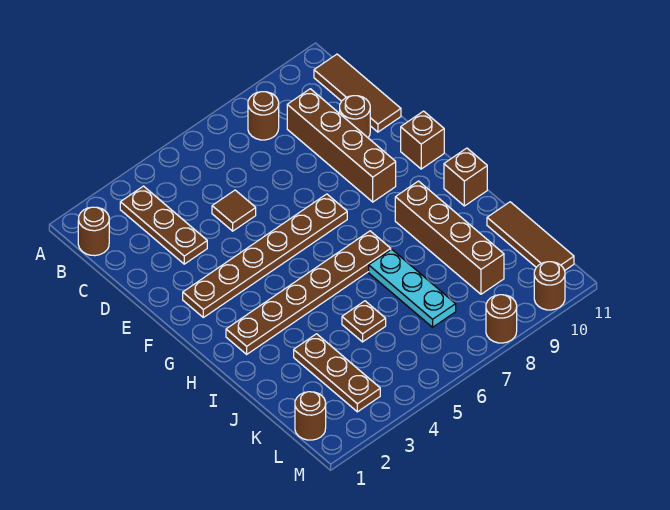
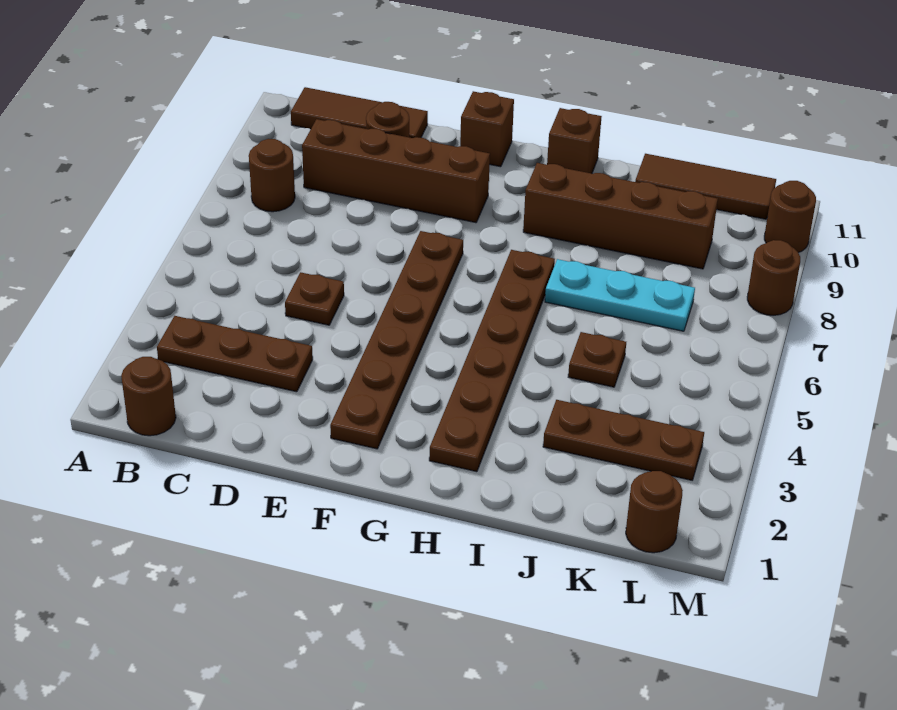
brown tile D5 level 1 -> brown plate D5 level 1

